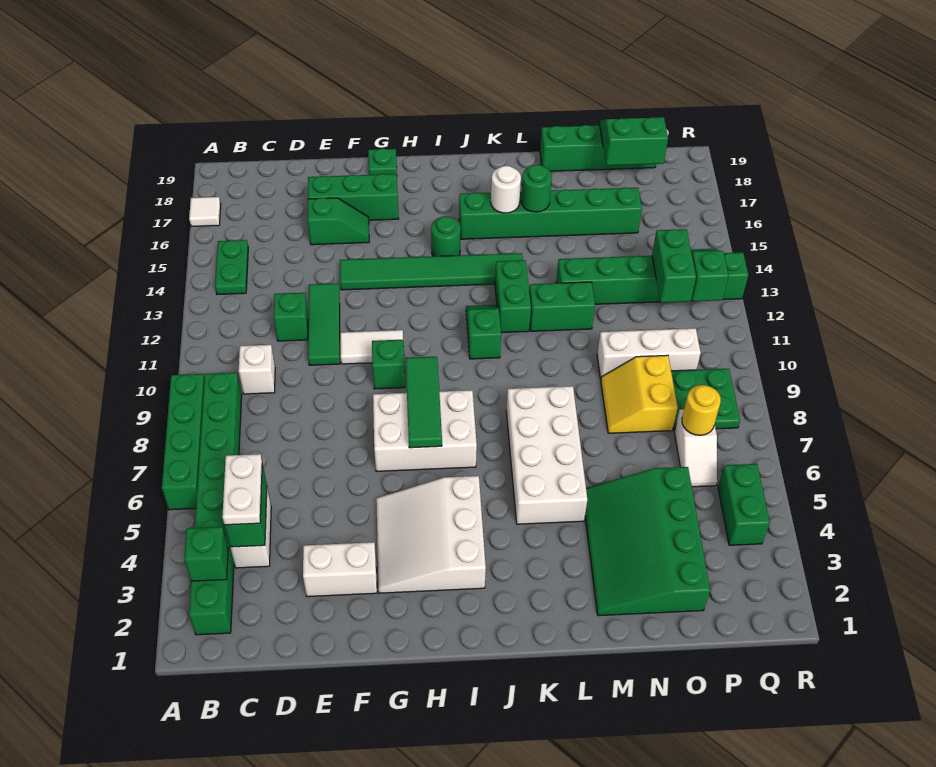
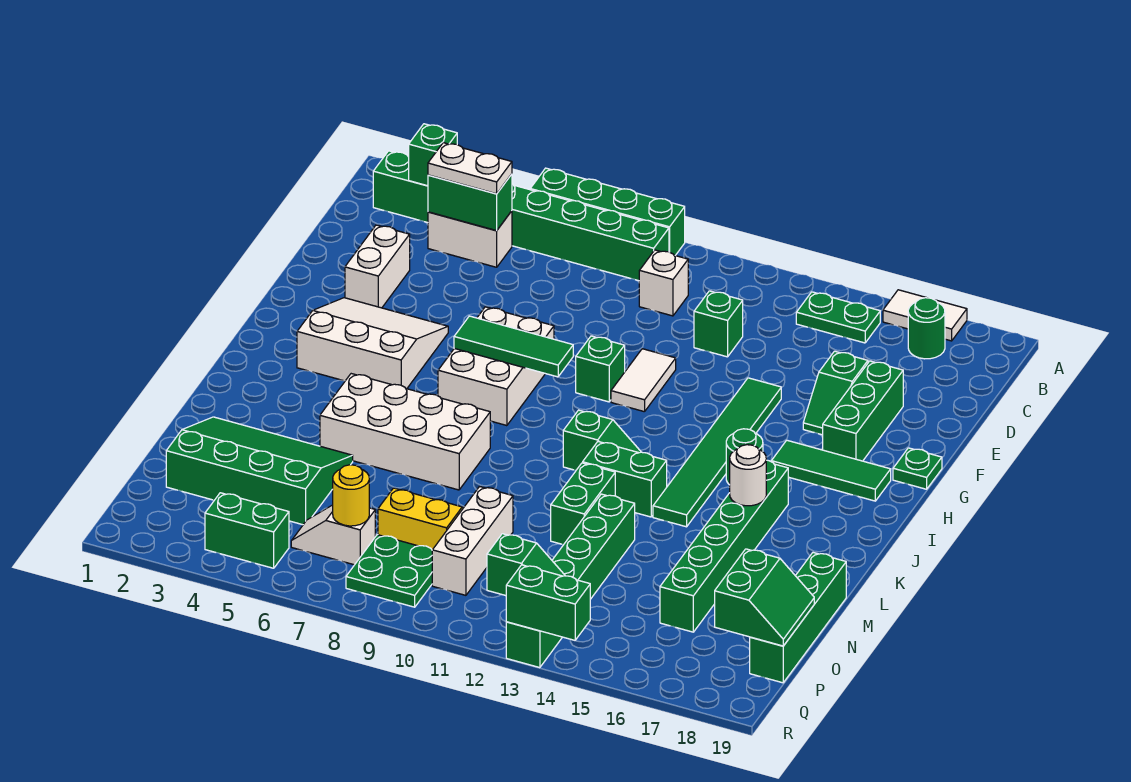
white tile A17 level 1 -> white tile A16:A17 level 1
green tile E11:E13 level 1 -> green tile H16:H18 level 1
green round brick L16 level 2 -> green round brick B17 level 1
green brick P12:P13 level 2 -> green brick R13:R14 level 2

